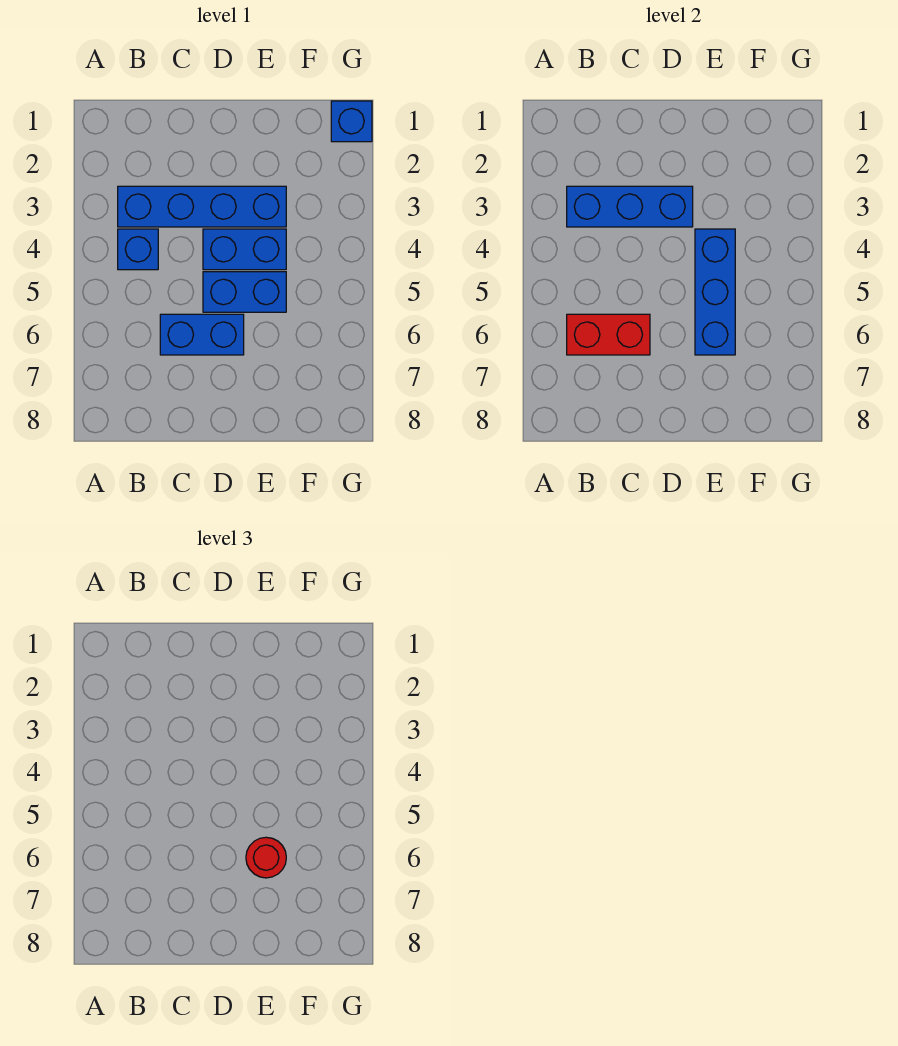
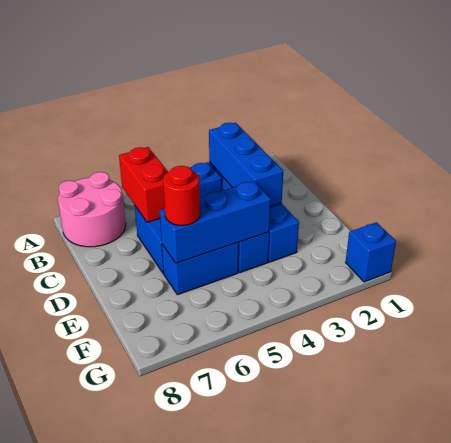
none -> pink round brick A7:B8 level 1
blue brick D5:E5 level 1 -> blue brick E5:E6 level 1

